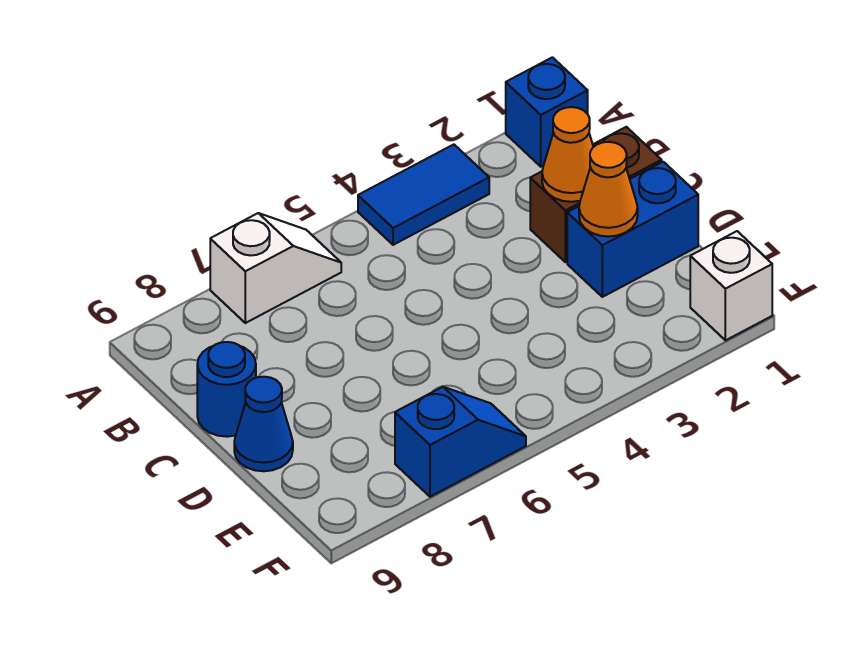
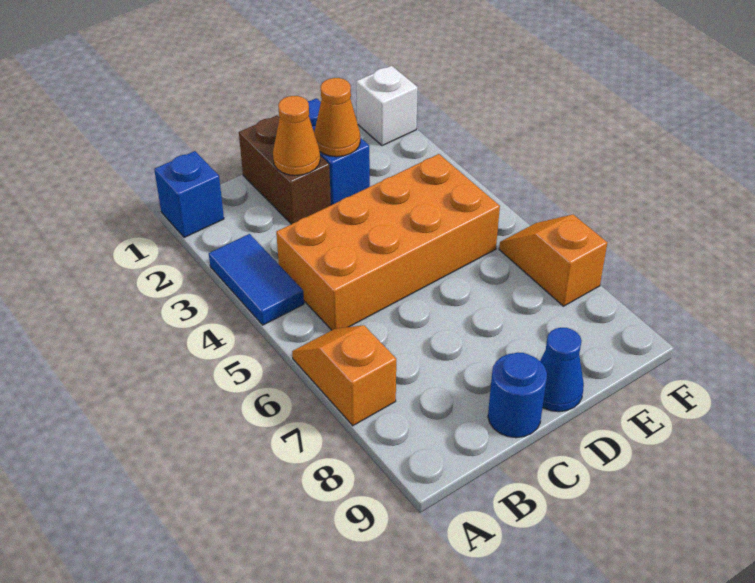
white slope A6:A7 level 1 top 7 -> orange slope A6:A7 level 1 top 7
none -> orange brick B4:E5 level 1
blue slope F6:F7 level 1 top 7 -> orange slope F6:F7 level 1 top 7

